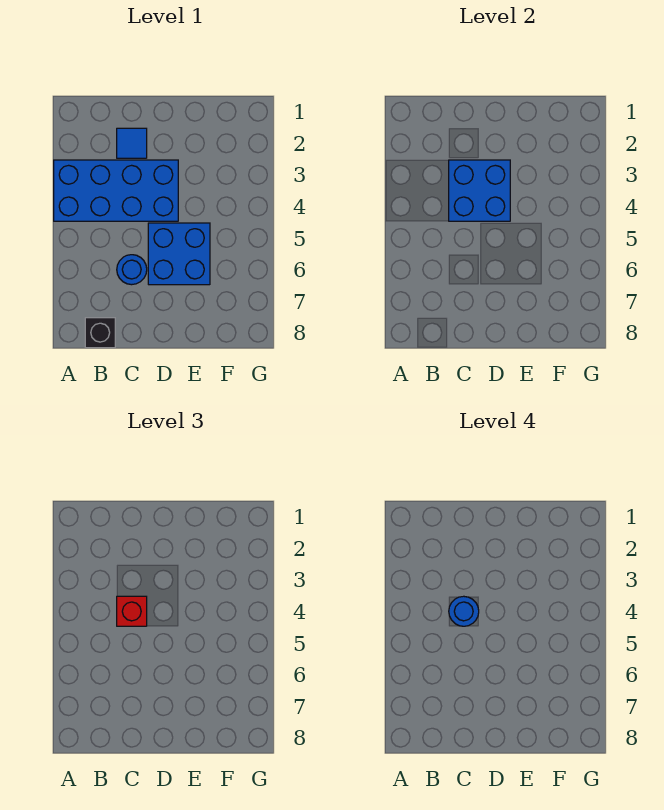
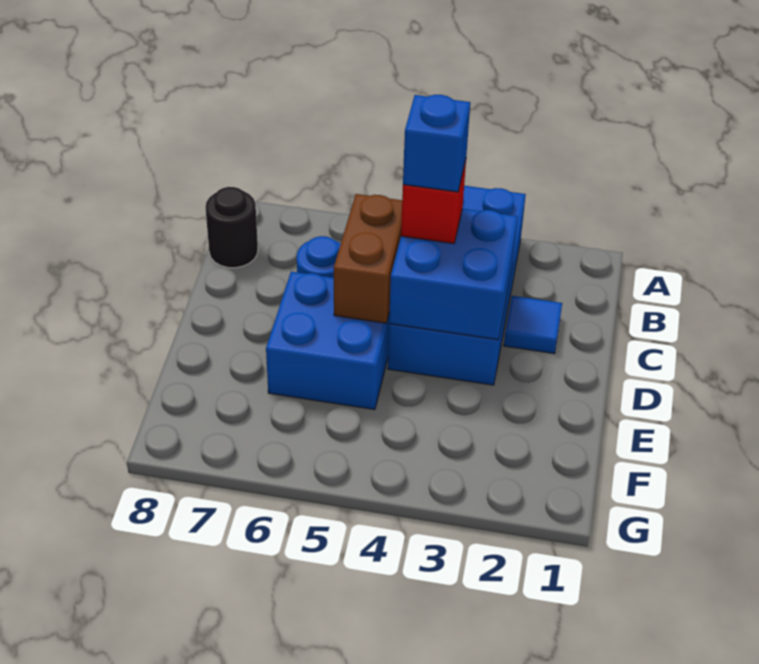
black brick B8 level 1 -> black round brick B8 level 1
blue round brick C4 level 4 -> blue brick C4 level 4
none -> brown brick C5:D5 level 2

